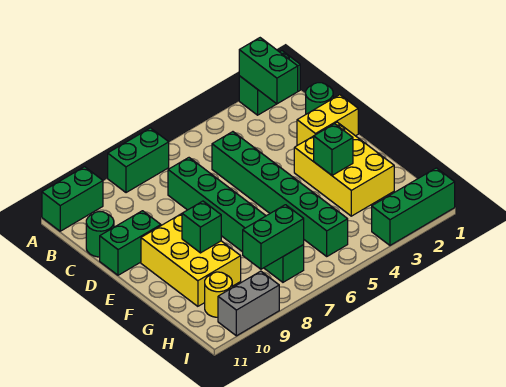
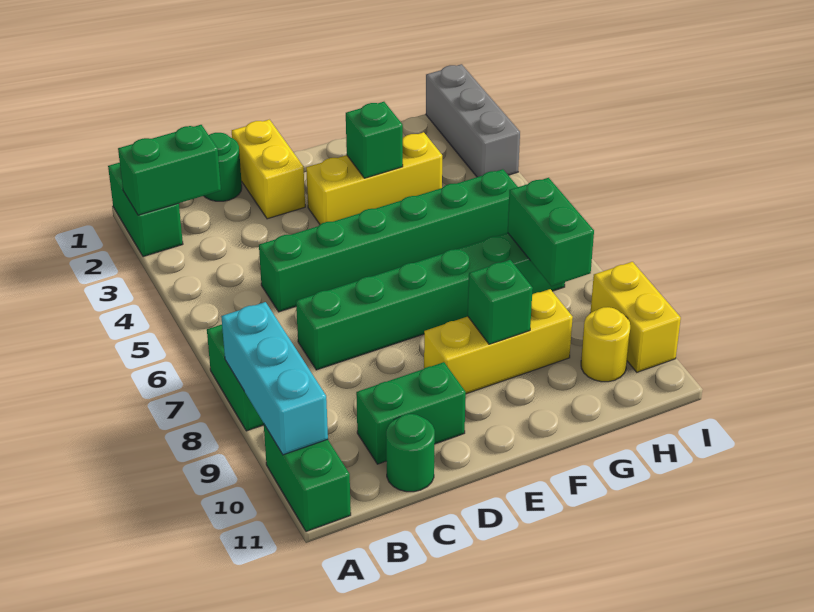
none -> cyan brick A8:A10 level 2
green brick D10:D11 level 1 -> green brick C10:D10 level 1
yellow brick E2:G3 level 1 -> yellow brick E3:G3 level 1
yellow brick E9:G10 level 1 -> yellow brick E9:G9 level 1
green brick I1:I3 level 1 -> grey brick I1:I3 level 1
grey brick I9:I10 level 1 -> yellow brick I9:I10 level 1

